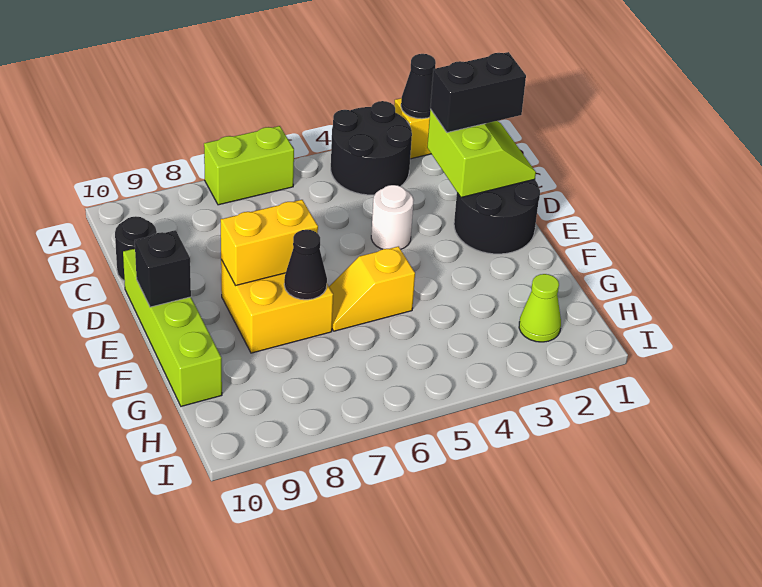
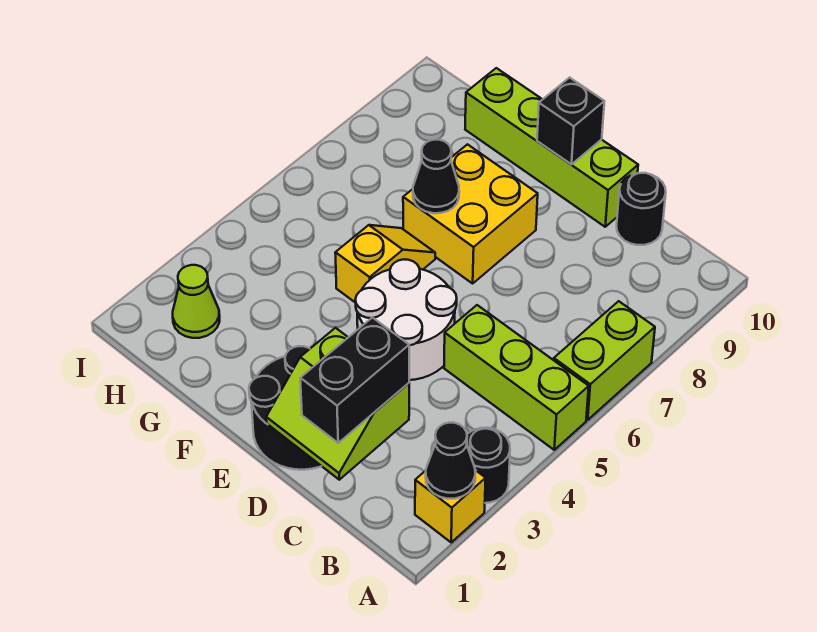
black round brick A3:B4 level 1 -> black round brick A3 level 1
none -> lime brick A5:C5 level 1
white round brick D4 level 1 -> white round brick D4:E5 level 1
yellow brick E7:E8 level 2 -> none

